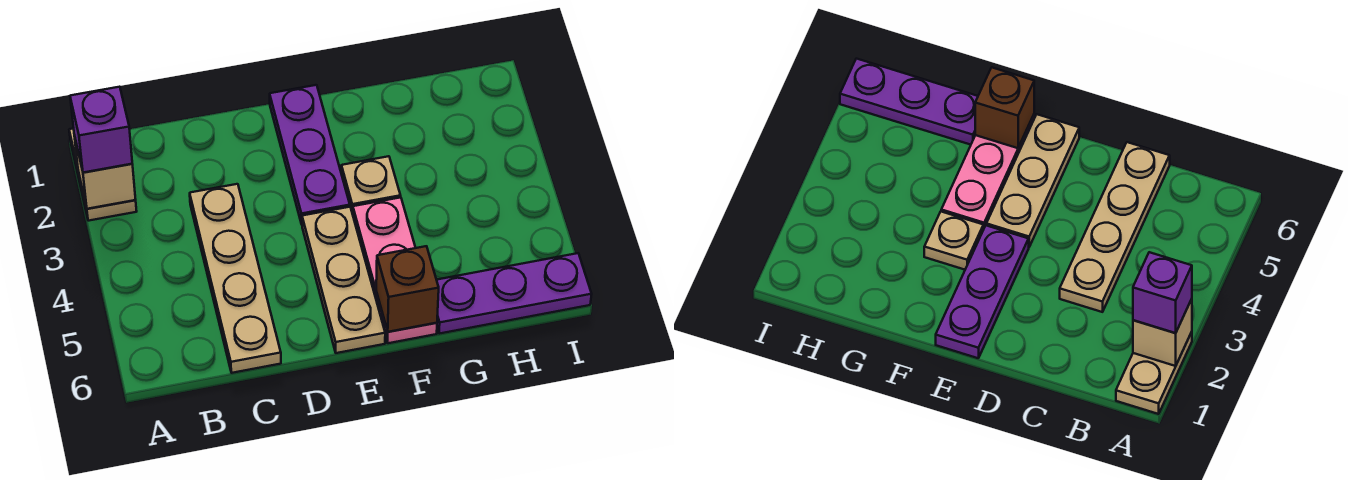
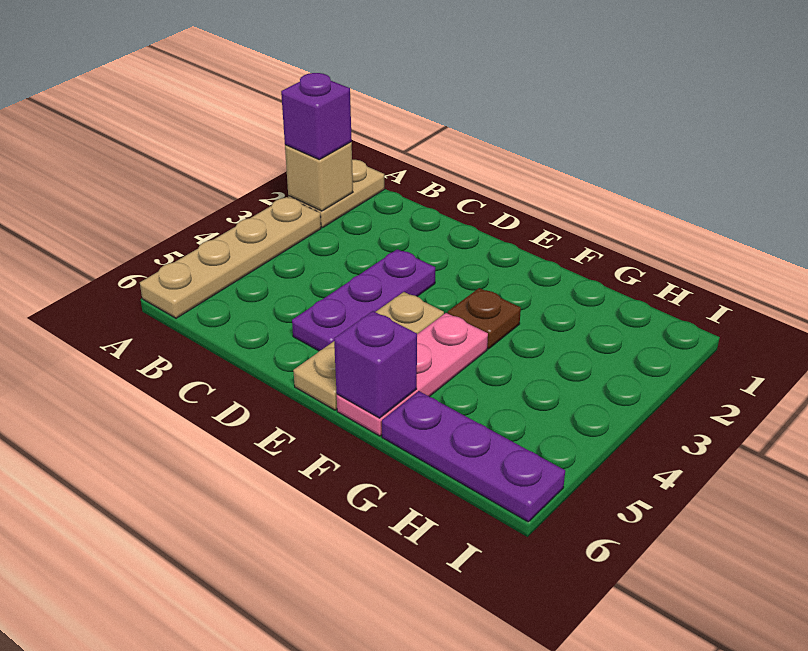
tan plate C3:C6 level 1 -> tan plate A3:A6 level 1
purple plate E1:E3 level 1 -> purple plate D3:D5 level 1
tan plate F3 level 1 -> brown plate F3 level 1
brown brick F6 level 2 -> purple brick F6 level 2

